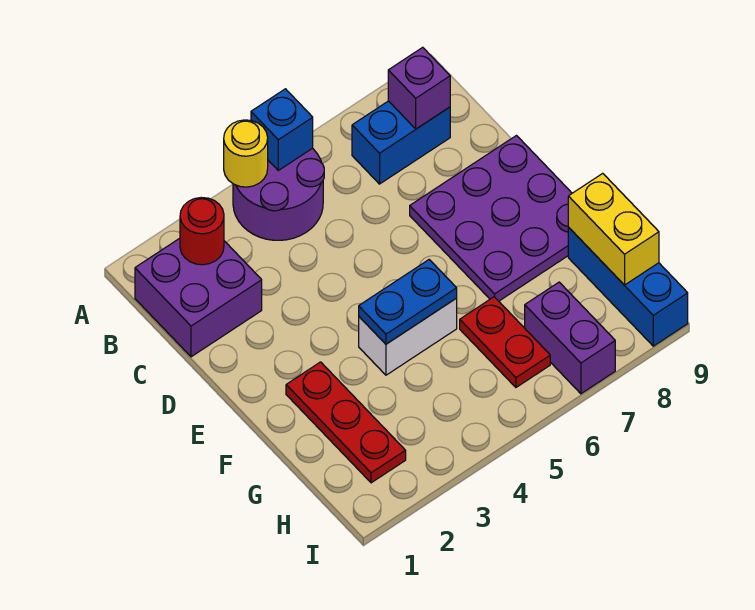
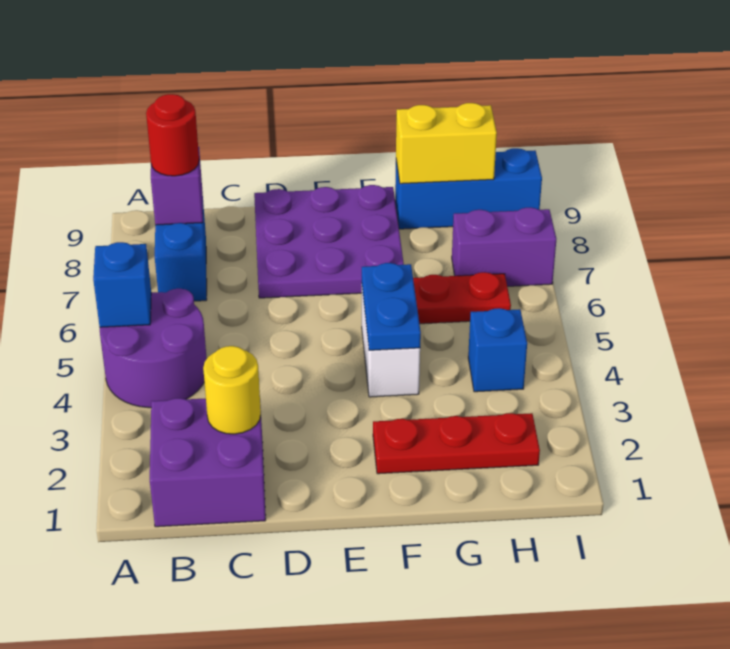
yellow round brick A4 level 2 -> yellow round brick C2 level 2
red round brick B2 level 2 -> red round brick B8 level 3
none -> blue brick H4 level 1

